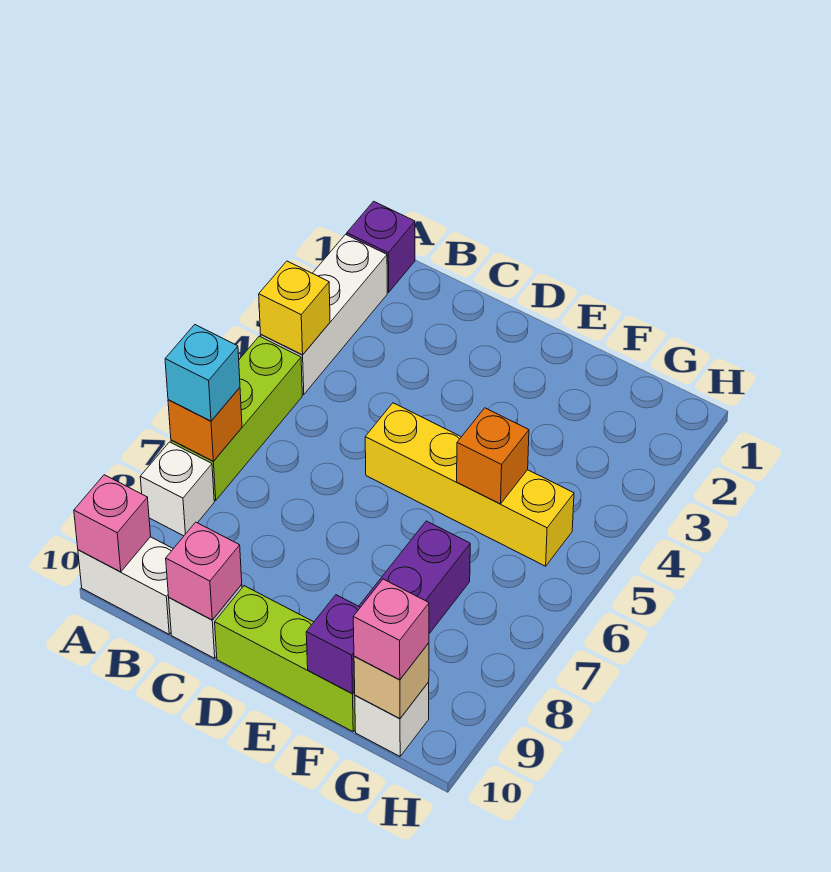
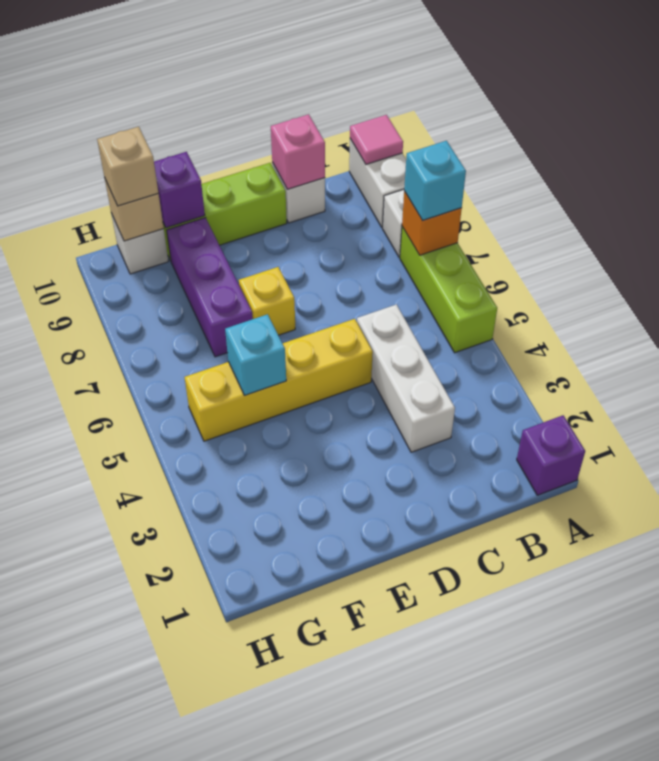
white brick A2:A4 level 1 -> white brick C3:C5 level 1
yellow brick A4 level 2 -> yellow brick E7 level 1
white brick A10:B10 level 1 -> white brick A9:A10 level 1
pink brick A10 level 2 -> pink tile A10 level 2
orange brick F5 level 2 -> cyan brick F5 level 2
pink brick G10 level 3 -> tan brick G10 level 3

